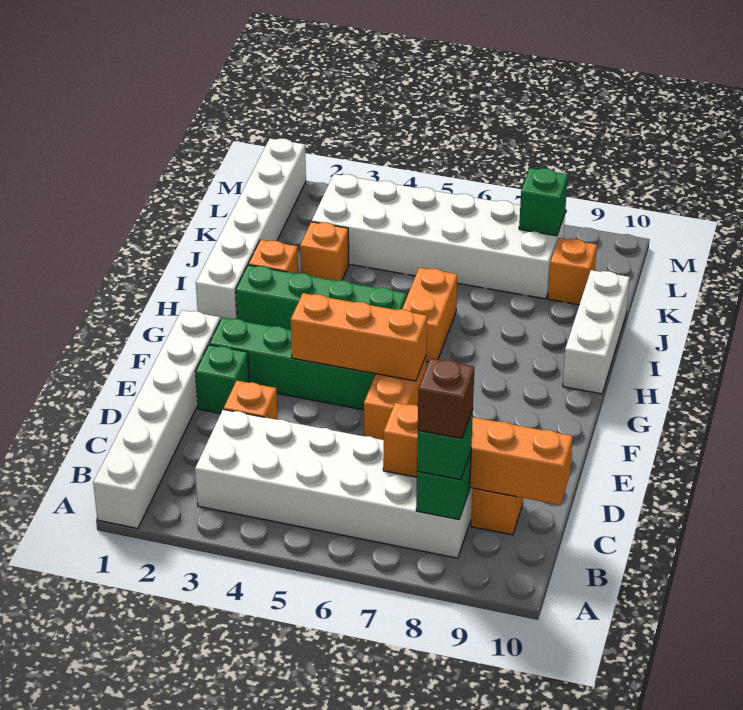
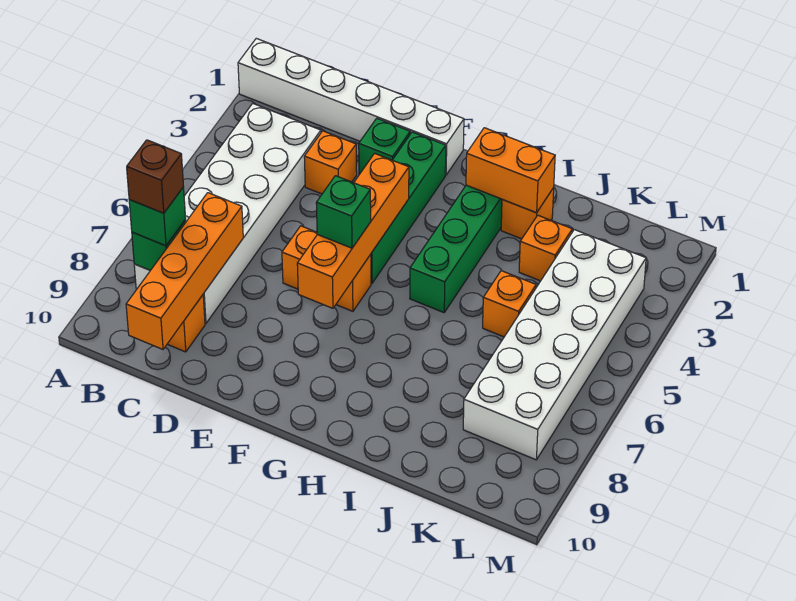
orange brick F4:F6 level 2 -> orange brick F4:F7 level 2
white brick H1:M1 level 1 -> none
orange brick H6:I6 level 1 -> orange brick H2:I2 level 2
white brick H10:J10 level 1 -> none
orange brick K9 level 1 -> orange brick J5 level 1
green brick L8 level 2 -> green brick F6 level 3

